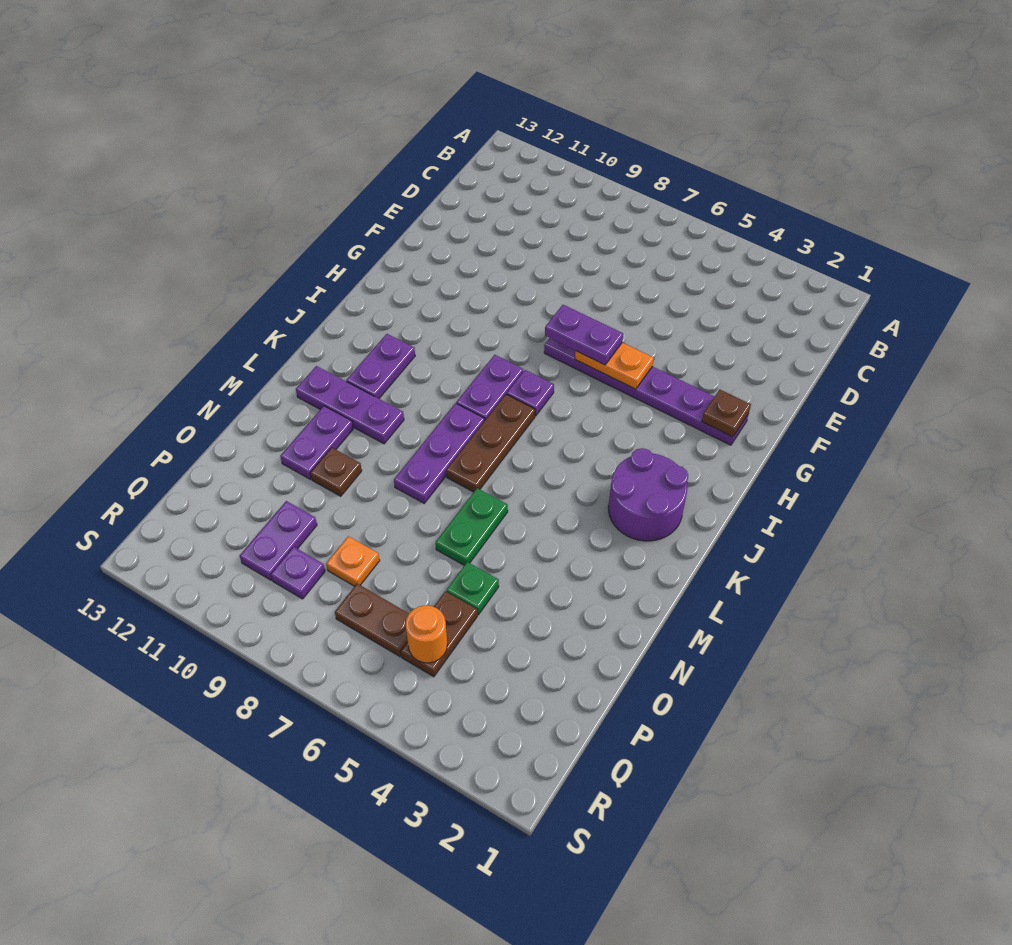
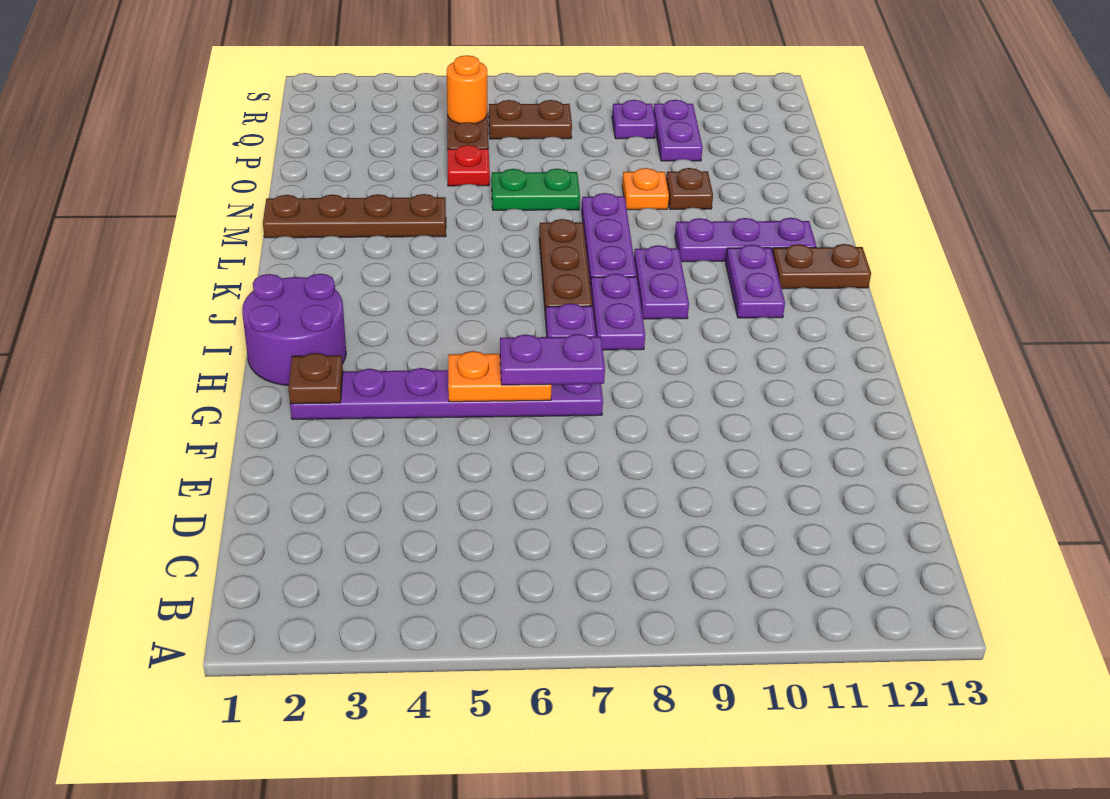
purple round brick J2:K3 level 1 -> purple round brick H1:I2 level 1
none -> brown plate K12:K13 level 1
none -> brown plate M1:M4 level 1
green plate M6:N6 level 1 -> green plate N6:N7 level 1
purple plate M11:N11 level 1 -> purple plate J9:K9 level 1
green plate O5 level 1 -> red plate O5 level 1
orange plate P8 level 1 -> orange plate N9 level 1

